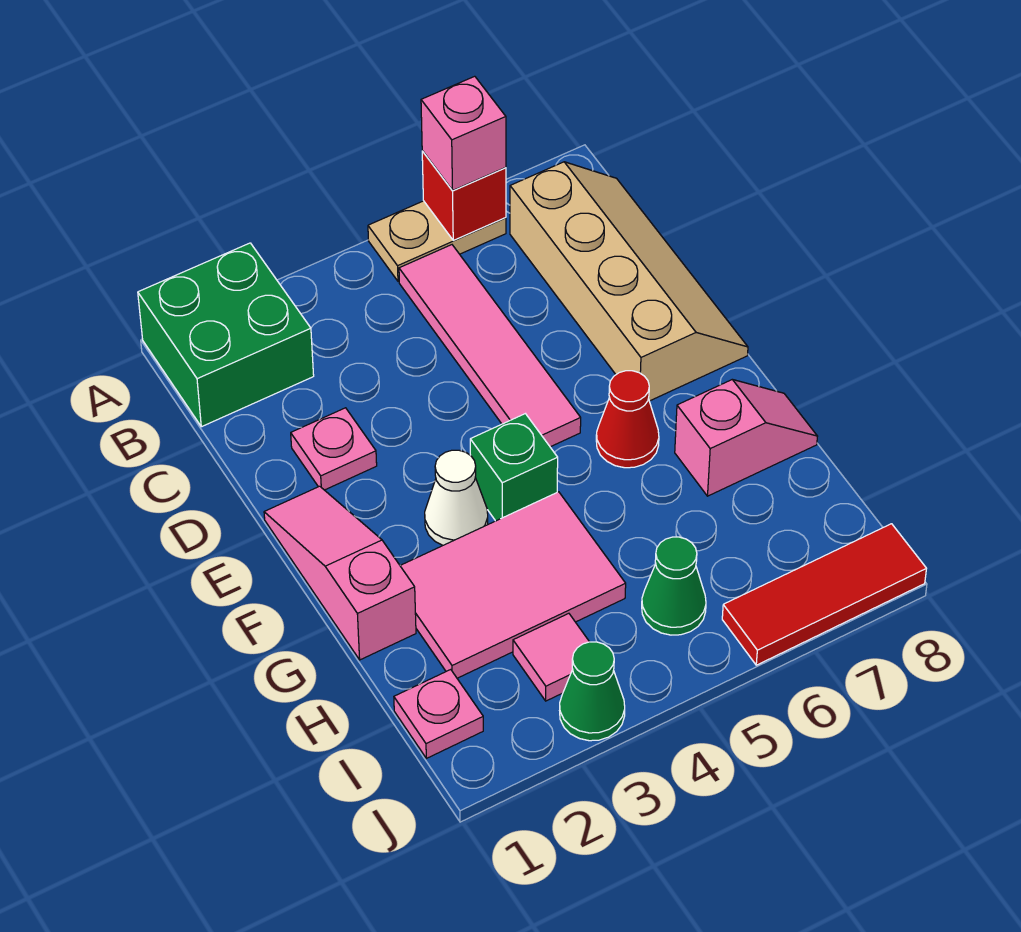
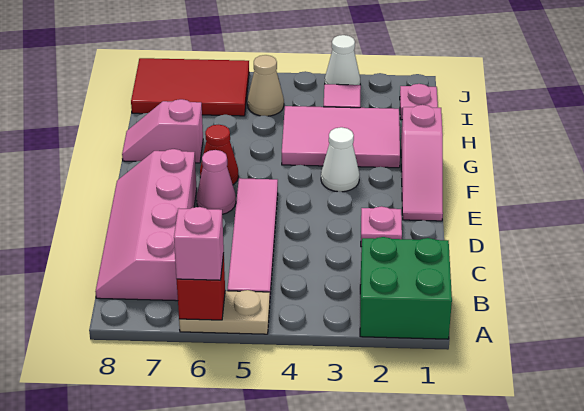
tan slope B7:E8 level 1 top 7 -> pink slope B7:E8 level 1 top 7
none -> pink cone E6 level 1
green brick F4 level 1 -> none
green cone I5 level 1 -> tan cone I5 level 1
green cone J3 level 1 -> white cone J3 level 1
red tile J6:J8 level 1 -> red tile I6:J8 level 1

